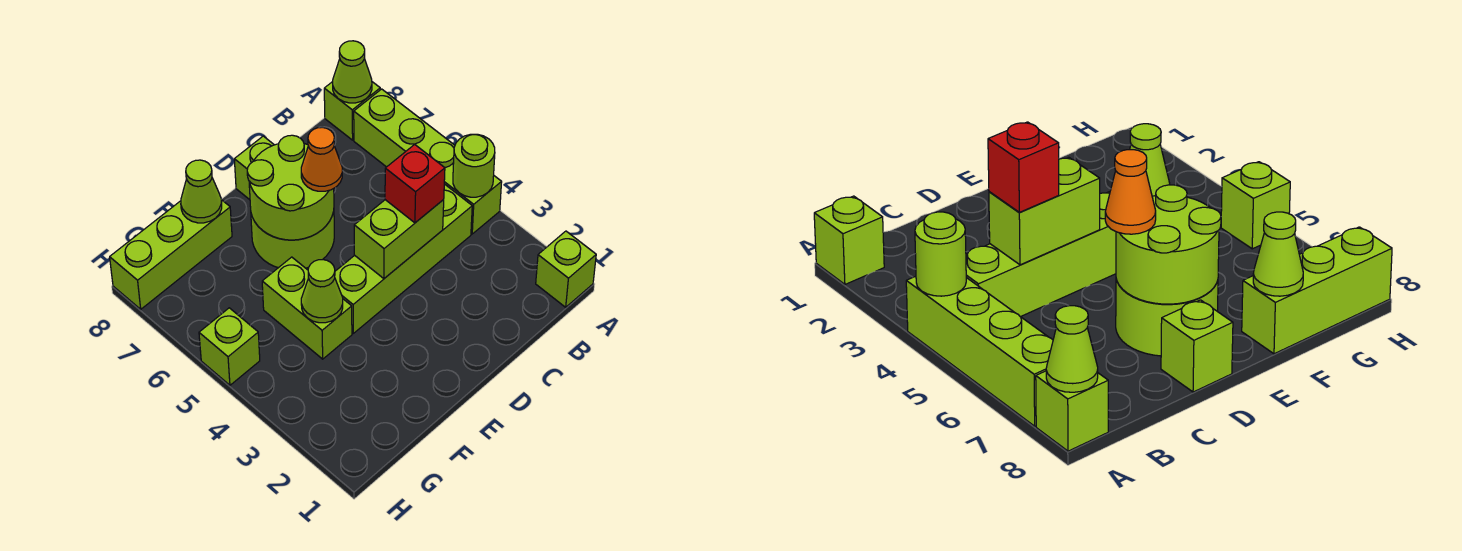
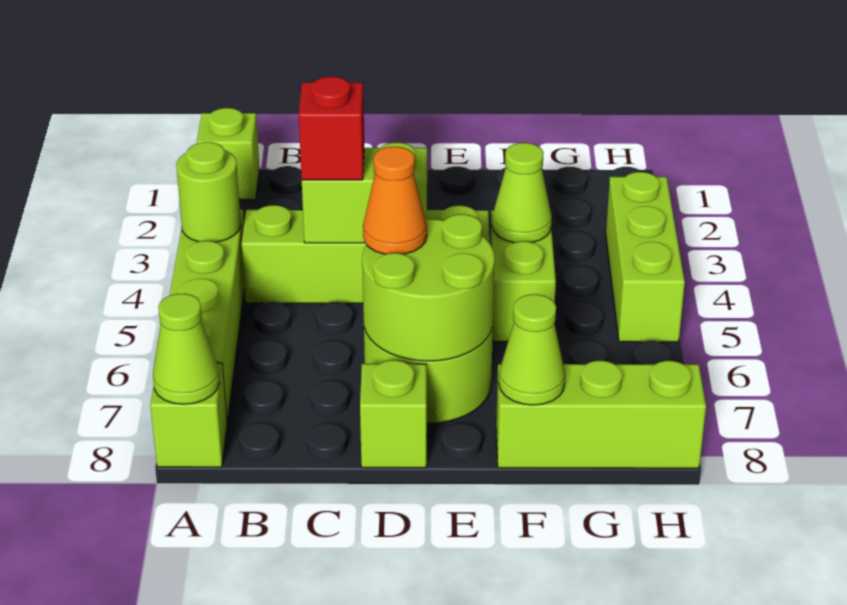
lime brick H5 level 1 -> lime brick H3:H5 level 1

